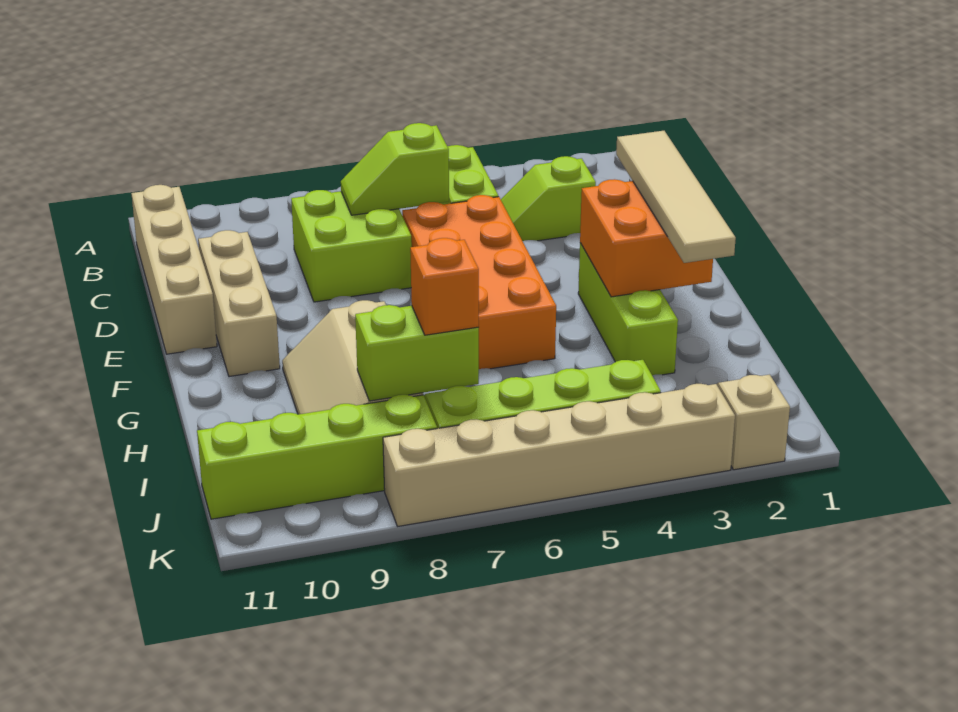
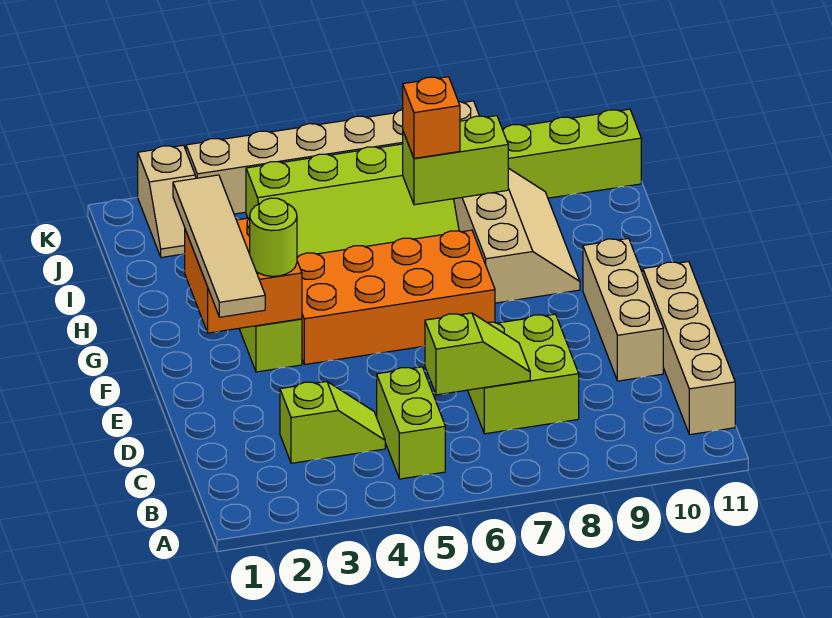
orange brick D5:G6 level 1 -> orange brick F4:G7 level 1
none -> lime round brick F3 level 3

